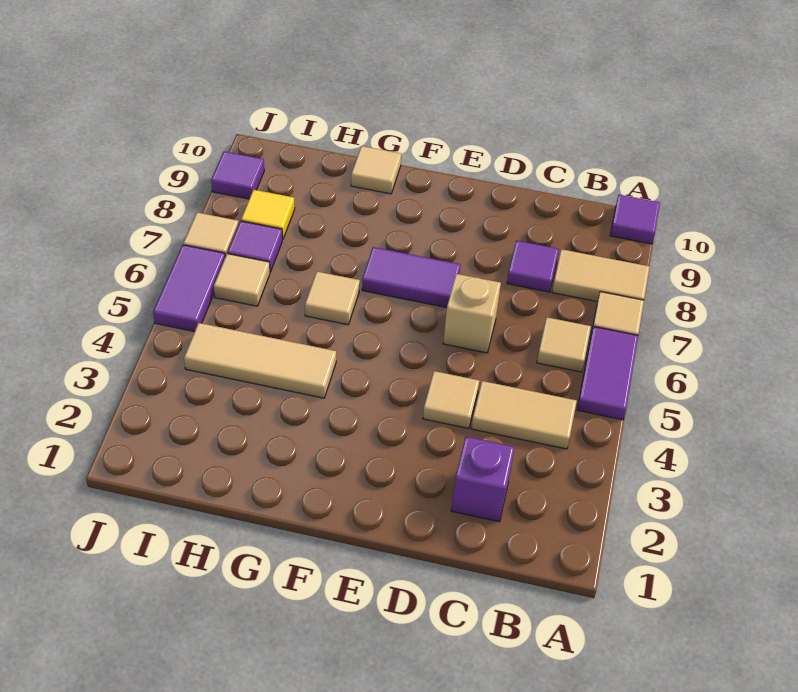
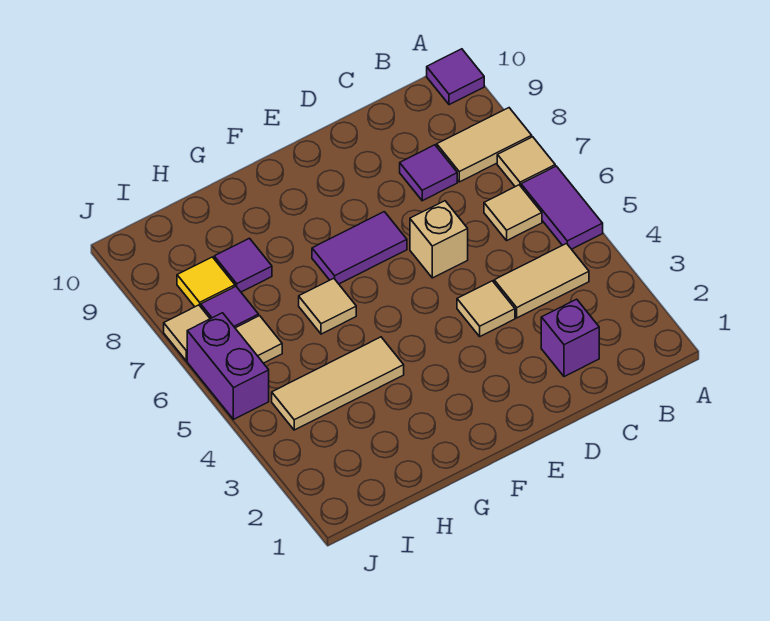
tan tile G10 level 1 -> none
purple tile J5:J6 level 1 -> purple brick J5:J6 level 1
purple tile J9 level 1 -> purple tile H8 level 1

